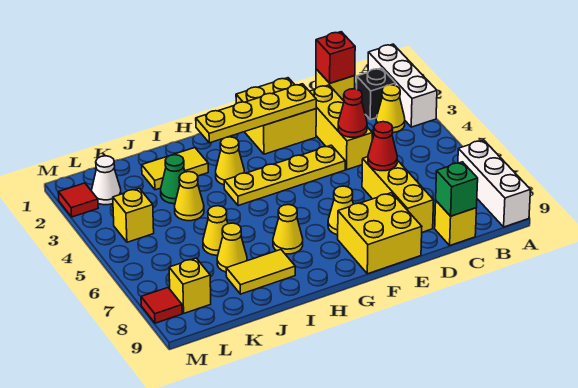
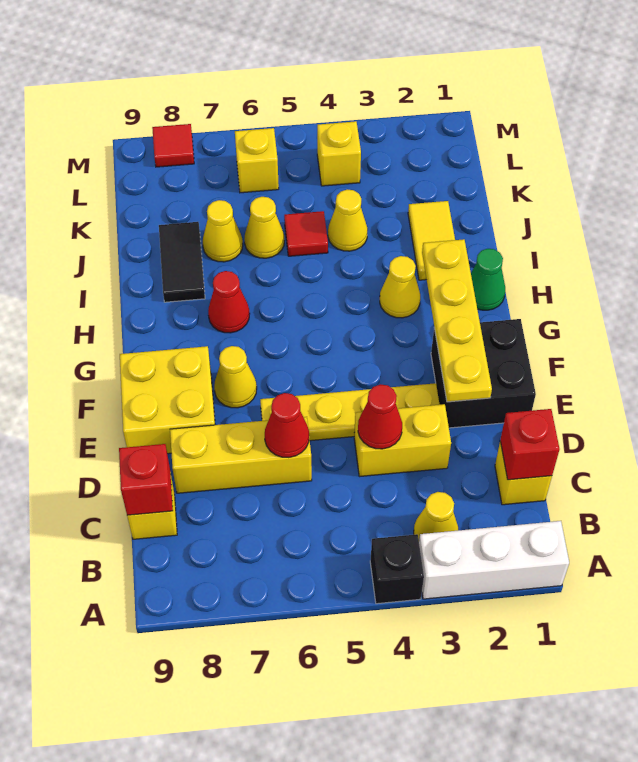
white brick A7:A9 level 1 -> none
black brick B2 level 1 -> black brick A4 level 1
green brick C9 level 2 -> red brick C9 level 2
yellow brick D2:D4 level 1 -> yellow brick D3:D4 level 1
yellow brick E1:F2 level 1 -> black brick E1:F2 level 1
yellow plate E4:H4 level 1 -> yellow plate E3:E6 level 1
yellow cone H7 level 1 -> red cone H7 level 1
yellow tile I8:J8 level 1 -> black tile I8:J8 level 1
green cone J3 level 1 -> green cone H1 level 1
white cone L2 level 1 -> none
yellow brick L8 level 1 -> yellow brick L6 level 1
red tile M2 level 1 -> red tile J5 level 1

